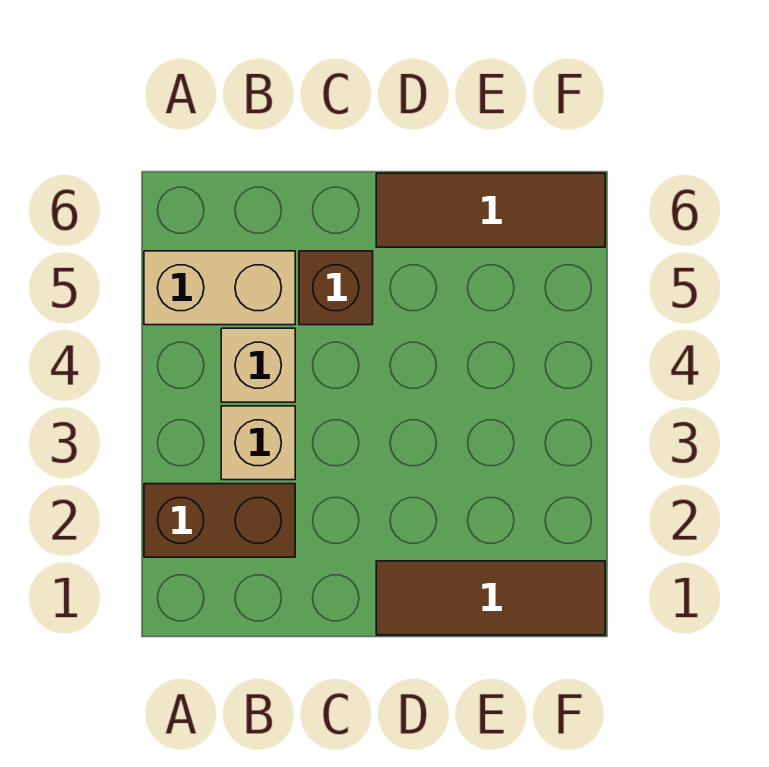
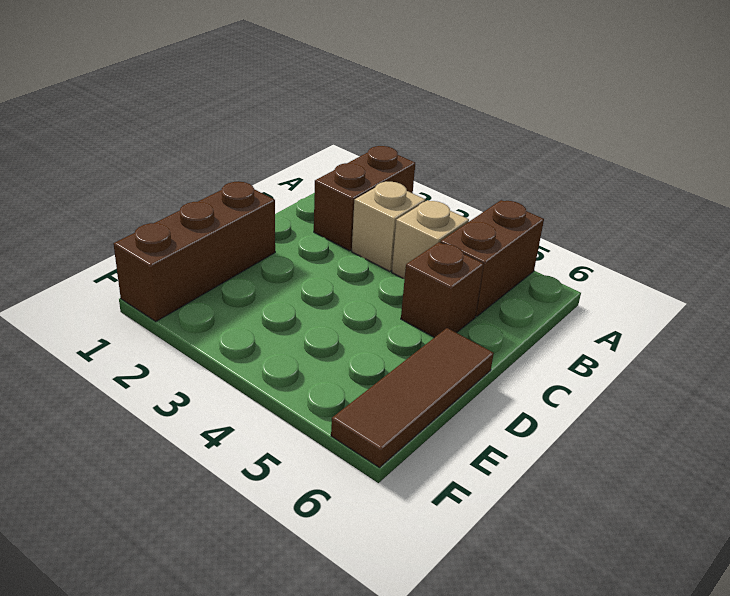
tan brick A5:B5 level 1 -> brown brick A5:B5 level 1
brown tile D1:F1 level 1 -> brown brick D1:F1 level 1

